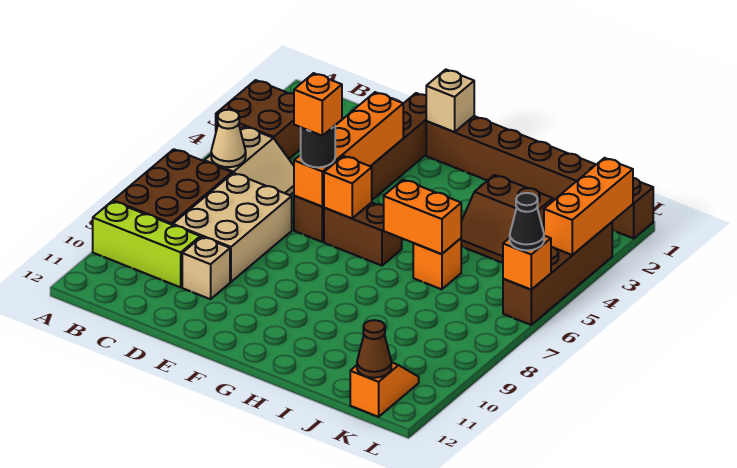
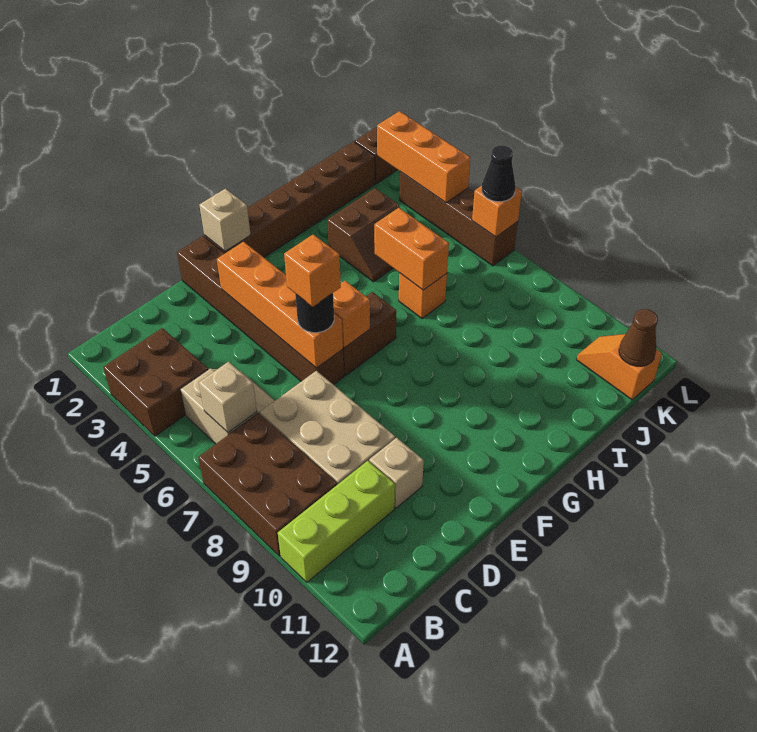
tan cone B6 level 2 -> tan brick B6 level 2
orange brick H6:I6 level 2 -> orange brick I5:I6 level 2

